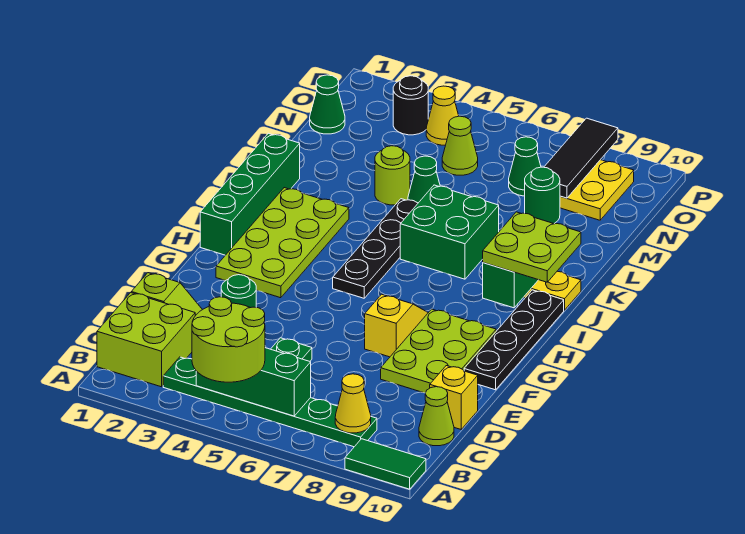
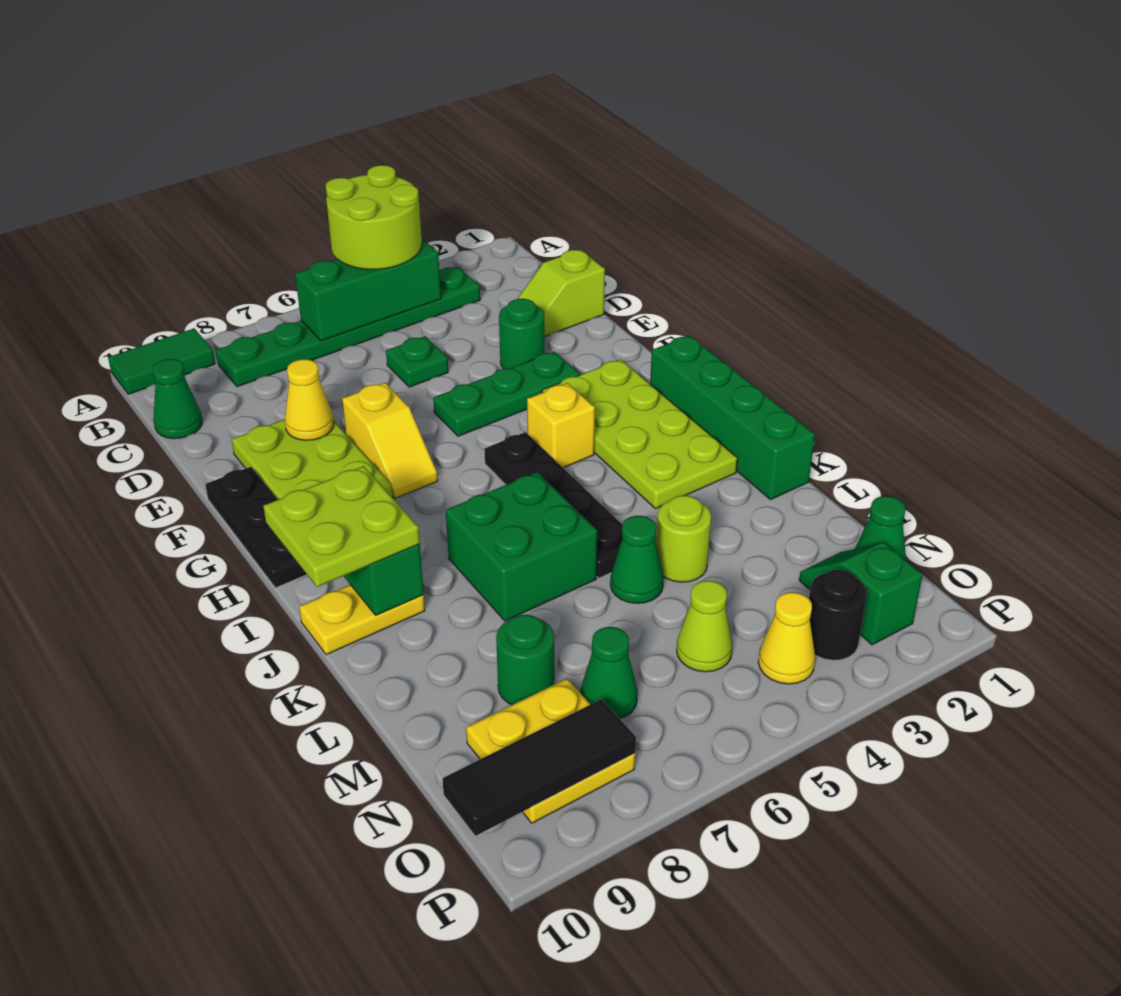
lime brick B1:C2 level 1 -> none
yellow cone B8 level 2 -> yellow cone E8 level 2
lime cone C10 level 1 -> green cone C10 level 1
yellow brick D10 level 1 -> yellow brick H4 level 1
none -> green plate F3:F5 level 1
black plate F10:I10 level 1 -> black plate F10:H10 level 1
none -> green slope N2:O2 level 1 top O
black tile N8:P8 level 2 -> black tile O8:O10 level 2

